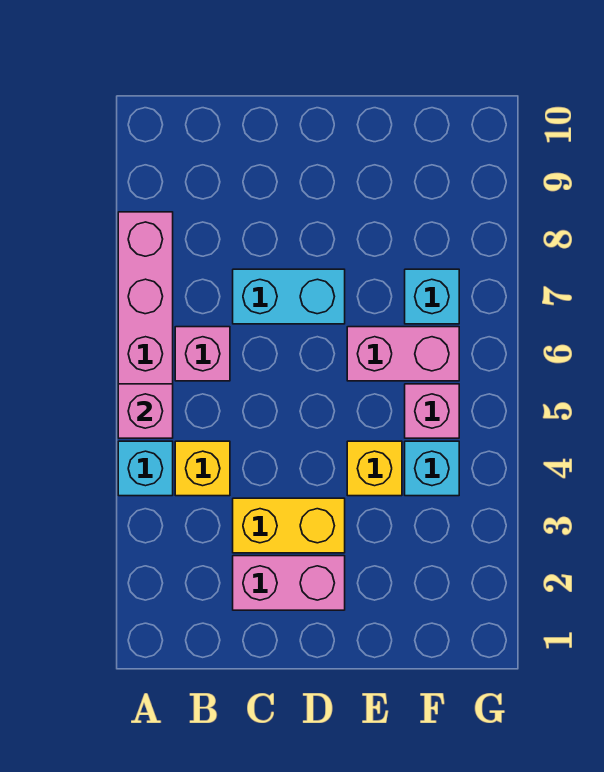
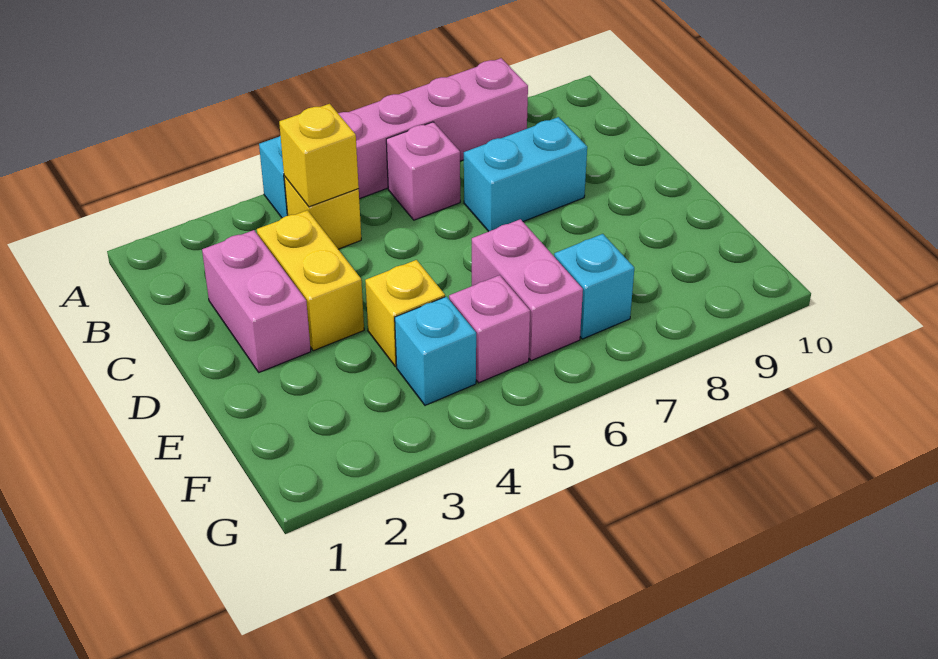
pink brick A5 level 2 -> none
none -> yellow brick B4 level 2
cyan brick C7:D7 level 1 -> cyan brick C7:C8 level 1

